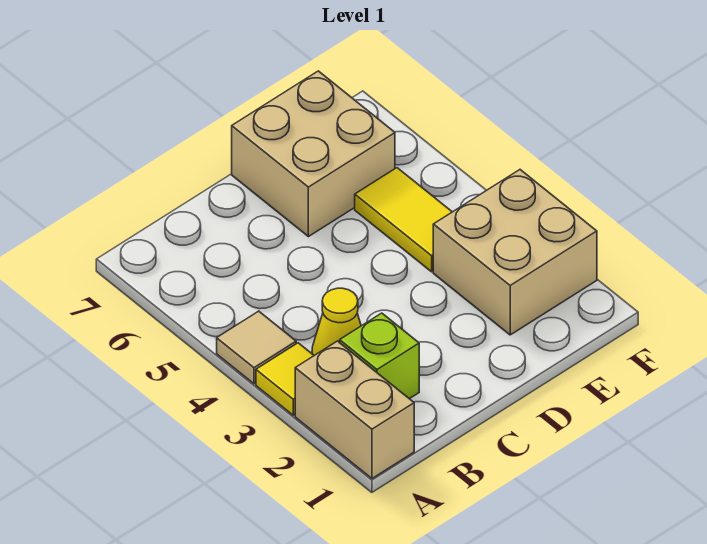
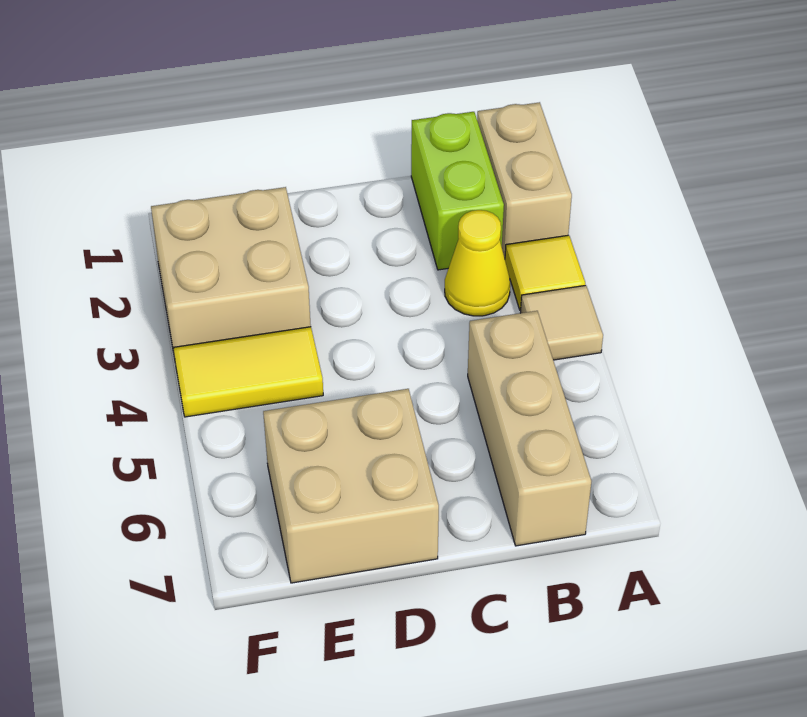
lime brick B2 level 1 -> lime brick B1:B2 level 1
none -> tan brick B5:B7 level 1
yellow tile E4:E5 level 1 -> yellow tile E4:F4 level 1

